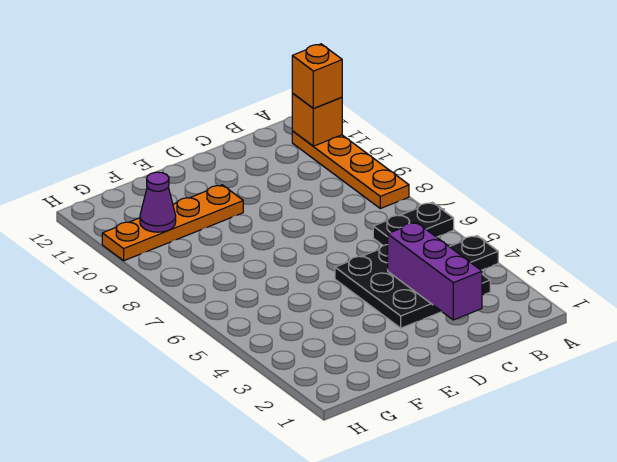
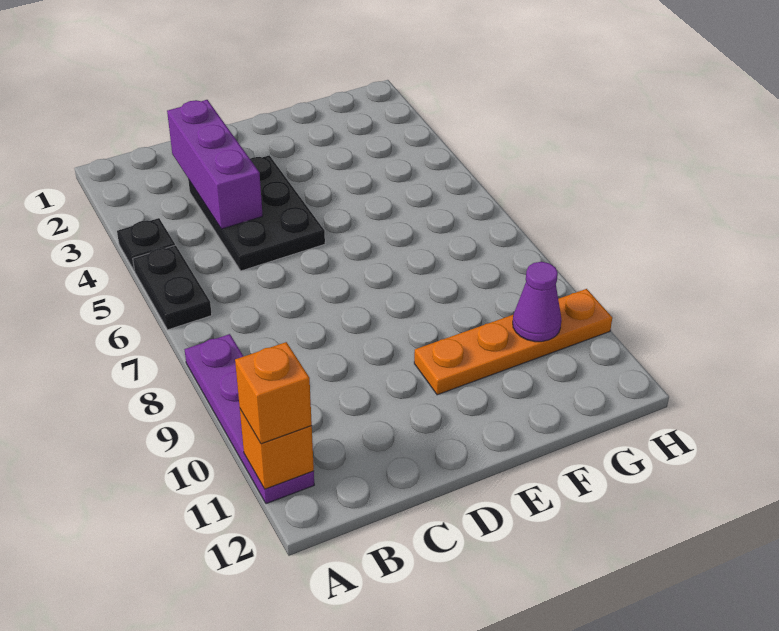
black plate A6:B6 level 1 -> black plate A5:A6 level 1
orange plate A8:A11 level 1 -> purple plate A8:A11 level 1
black plate B3:D5 level 1 -> black plate C3:D5 level 1

